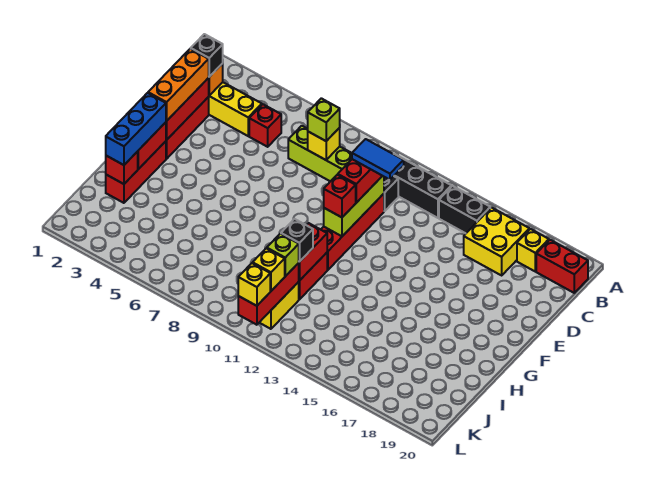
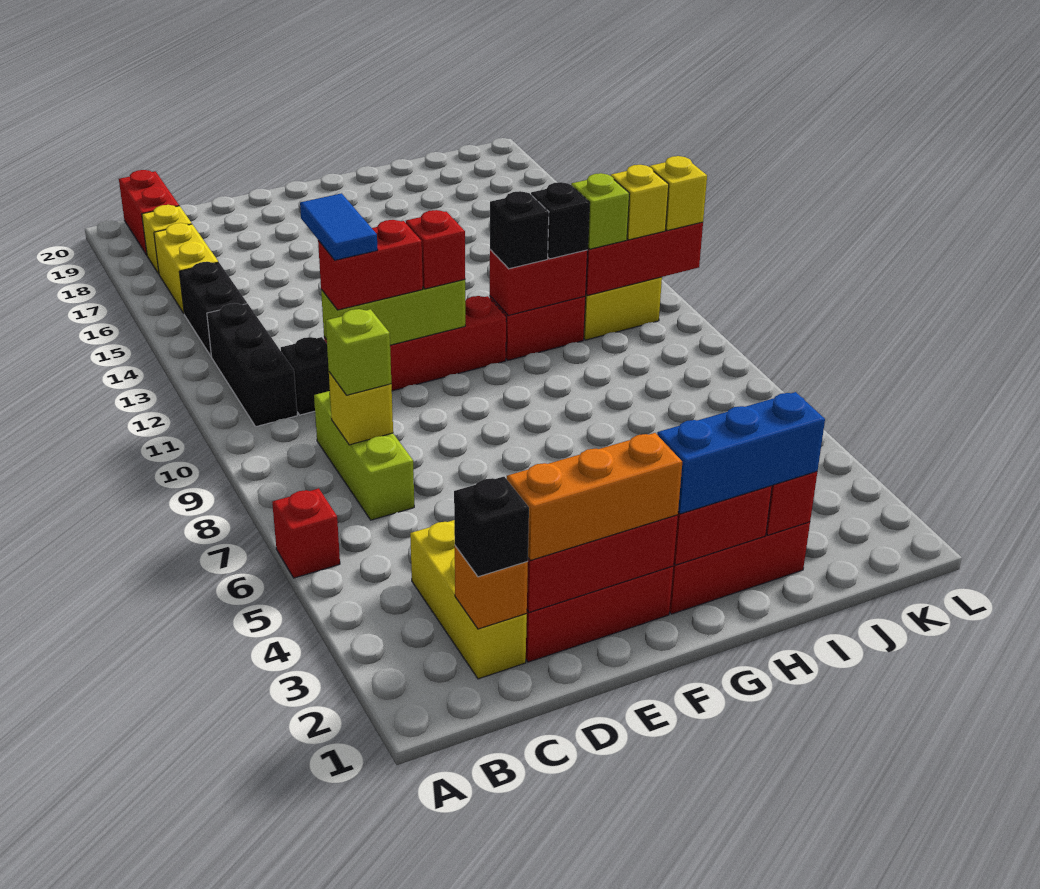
yellow brick B16:C17 level 1 -> yellow brick B16:B17 level 1
red brick C5 level 1 -> red brick A6 level 1
none -> black brick H11 level 3

